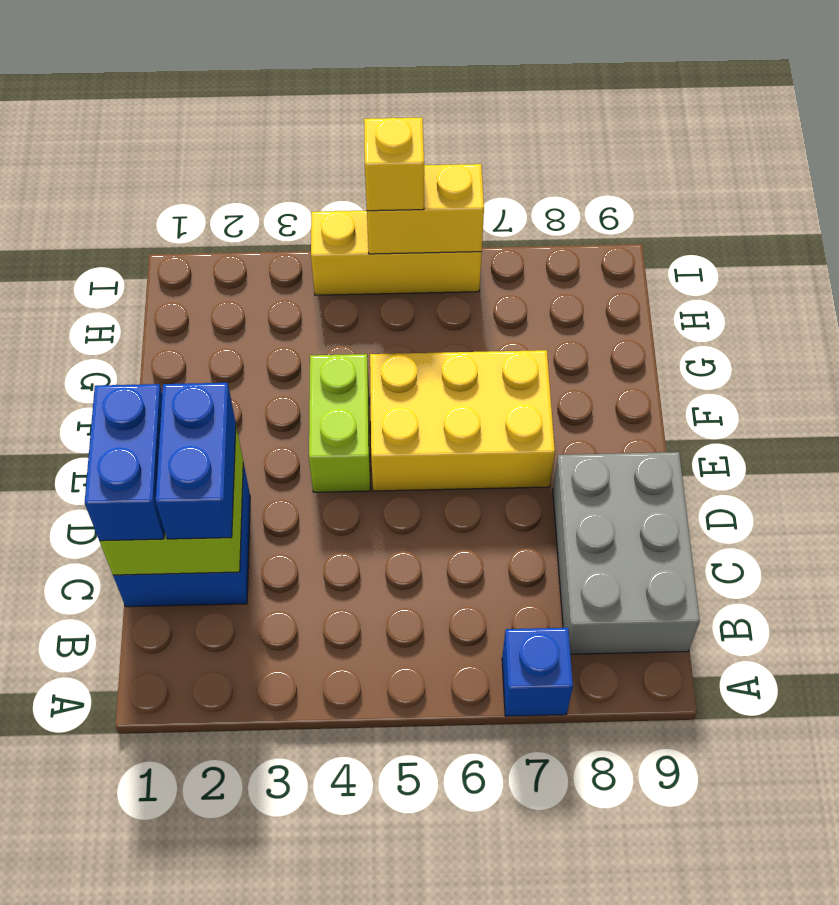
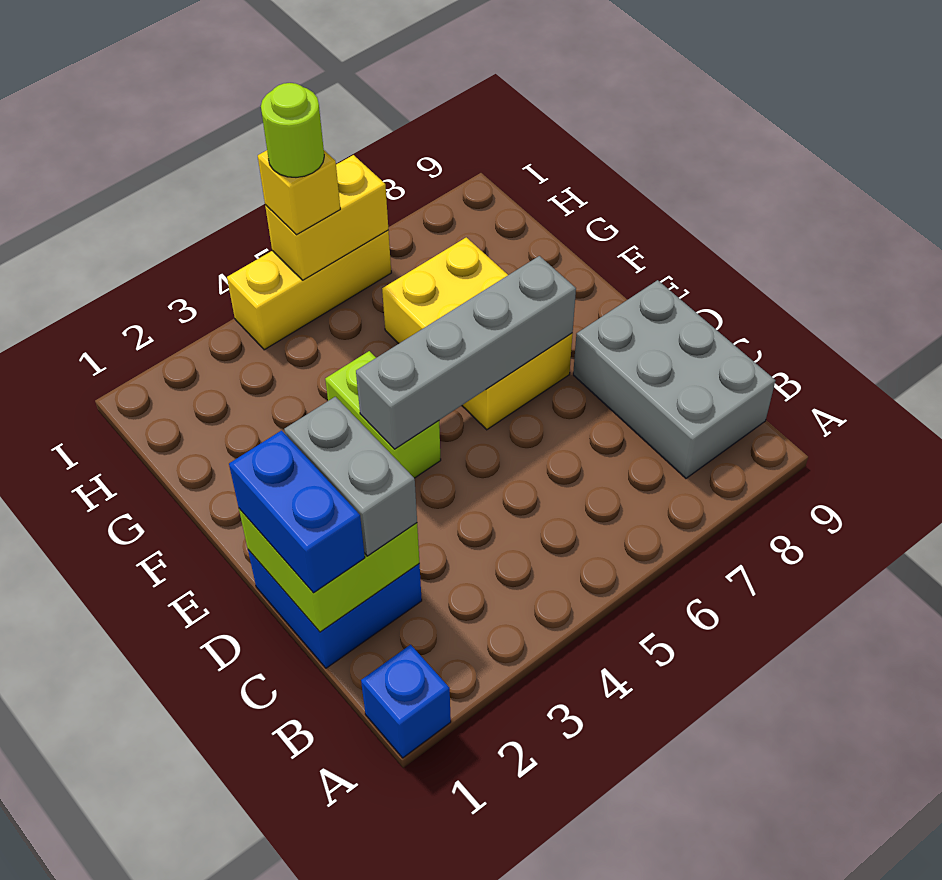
blue brick A7 level 1 -> blue brick A1 level 1
blue brick C2:D2 level 3 -> grey brick C2:D2 level 3
none -> grey brick E4:E7 level 2
yellow brick E5:F7 level 1 -> yellow brick E6:G7 level 1
none -> lime round brick I5 level 4

